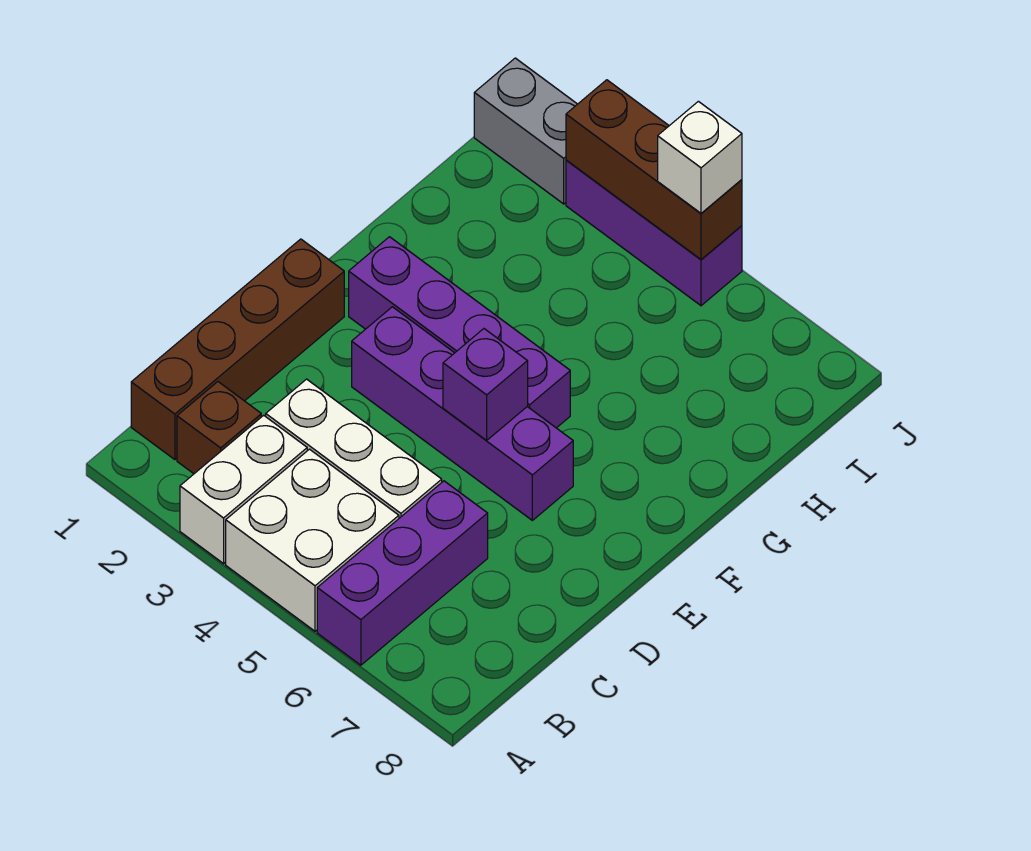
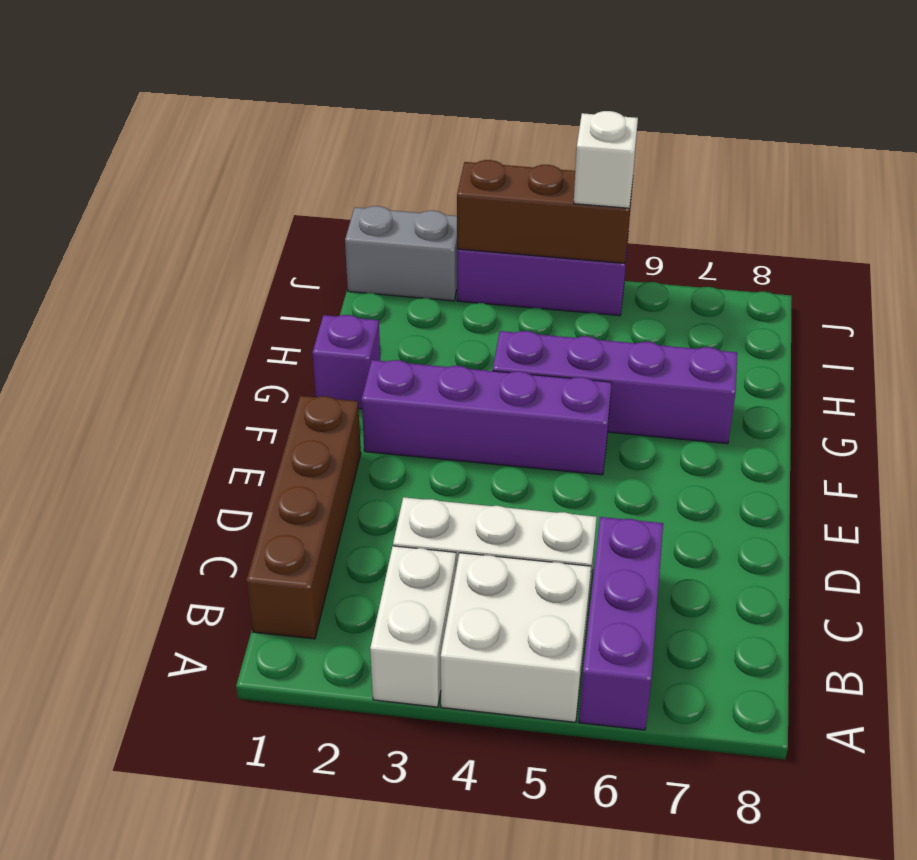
brown brick B2 level 1 -> none
purple brick E3:E6 level 1 -> purple brick G4:G7 level 1
purple brick E5 level 2 -> purple brick G1 level 1

